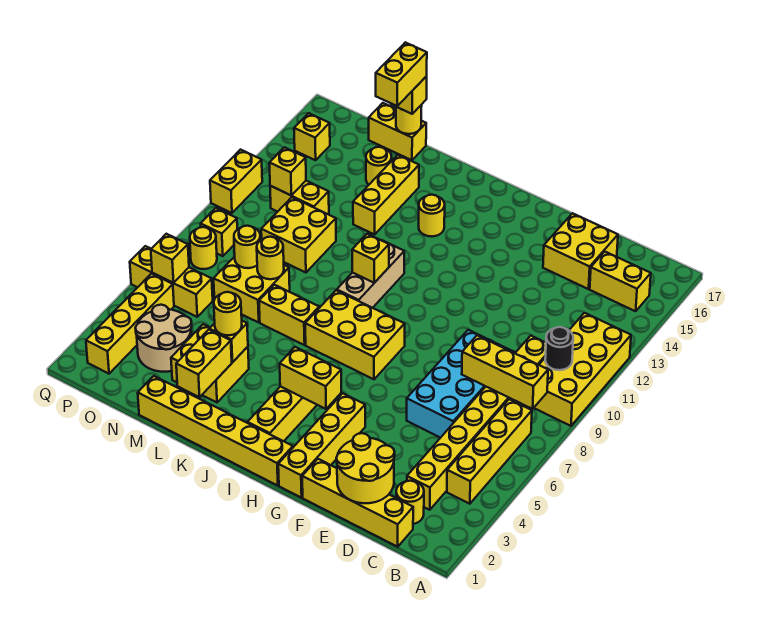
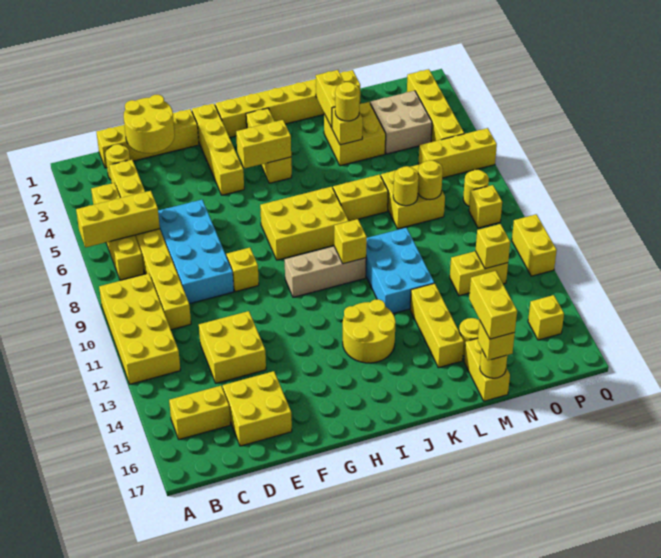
yellow brick B8:D8 level 2 -> yellow brick A6:C6 level 2
black round brick B10 level 2 -> none
tan brick J9:J11 level 1 -> tan brick H10:J10 level 1
yellow round brick J14 level 1 -> yellow round brick I13:J14 level 1
none -> cyan brick K10:L12 level 1
yellow brick M10:N11 level 1 -> yellow brick D12:E13 level 1
yellow brick M17:N17 level 1 -> yellow brick M16:M17 level 1
tan round brick N3:O4 level 1 -> tan brick N3:O4 level 1
yellow brick P6 level 2 -> yellow brick F9 level 1

